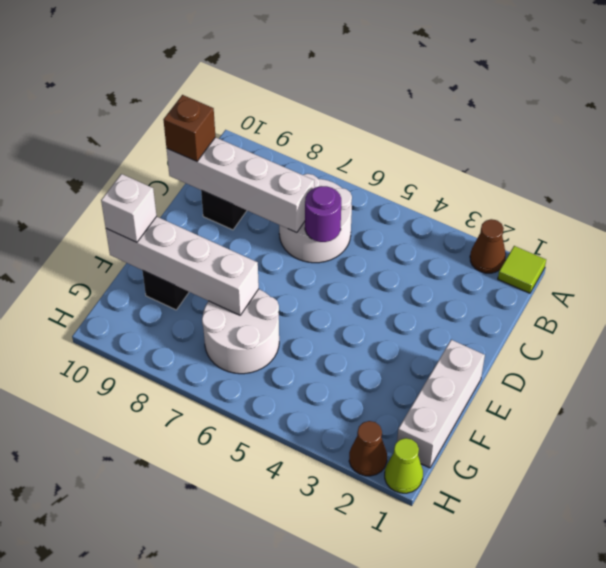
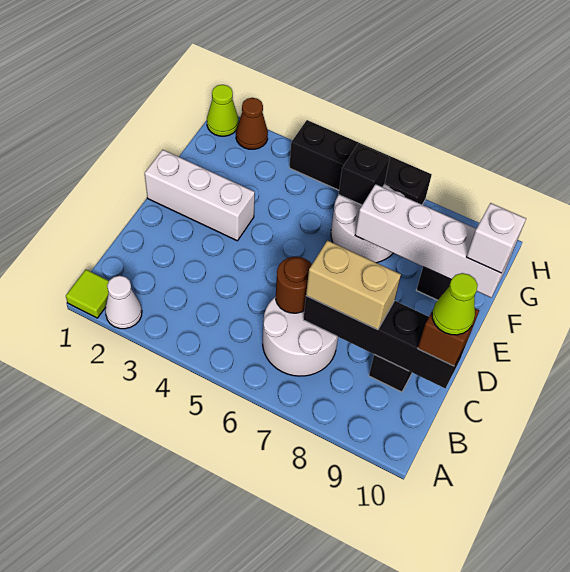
brown cone A2 level 1 -> white cone A2 level 1
purple round brick C6 level 2 -> brown round brick C6 level 2
white brick C7:C10 level 2 -> black brick C7:C10 level 2
none -> tan brick C7:C8 level 3
none -> lime cone C10 level 4
white brick E1:G1 level 1 -> white brick E1:E3 level 1
none -> black brick G6 level 2
none -> black brick H4:H7 level 1

